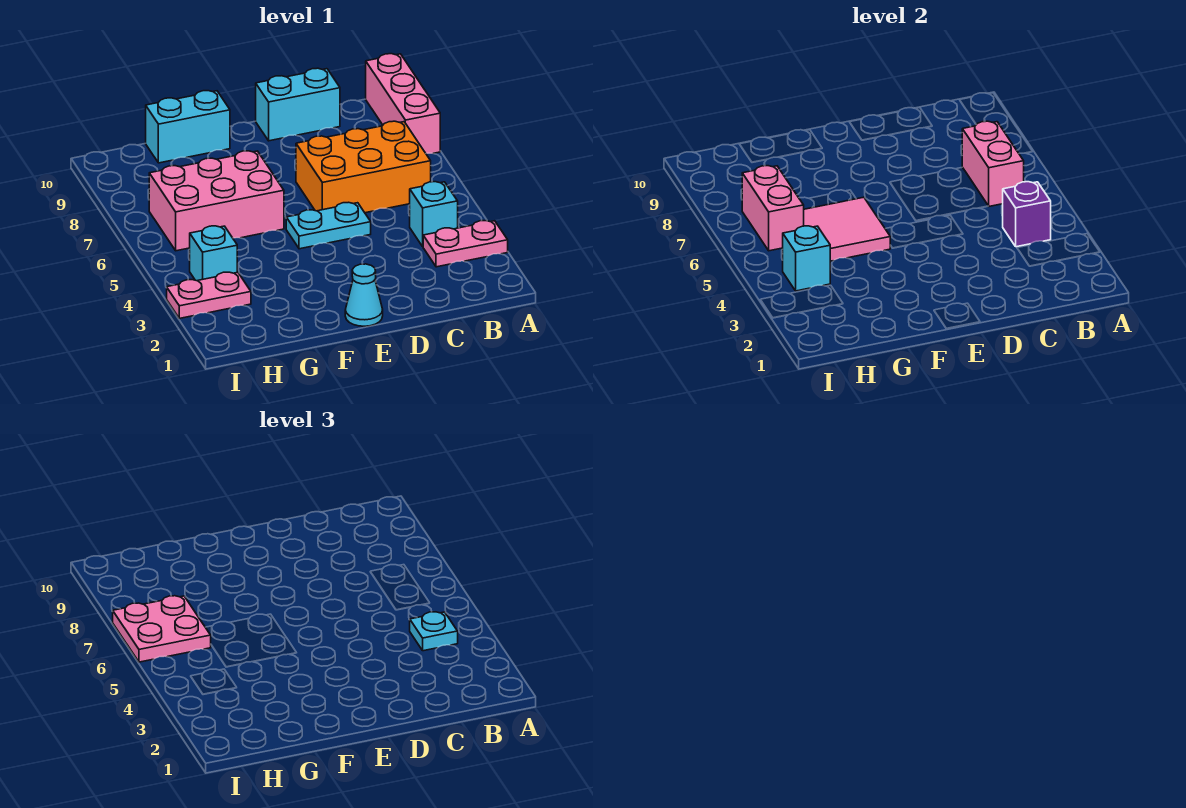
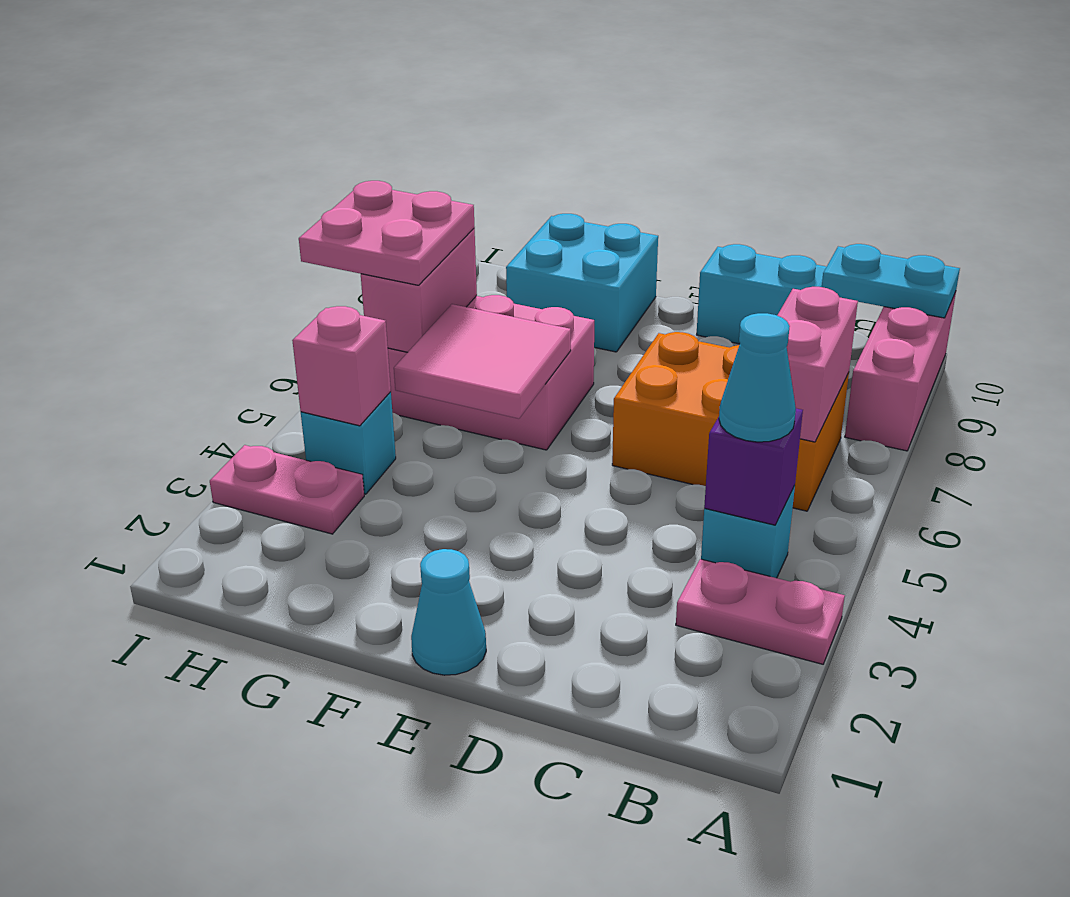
cyan plate B4 level 3 -> cyan cone B4 level 3
cyan plate D5:E5 level 1 -> cyan plate A10:B10 level 2
cyan brick F10:G10 level 1 -> cyan brick F9:G10 level 1
cyan brick H4 level 2 -> pink brick H4 level 2

